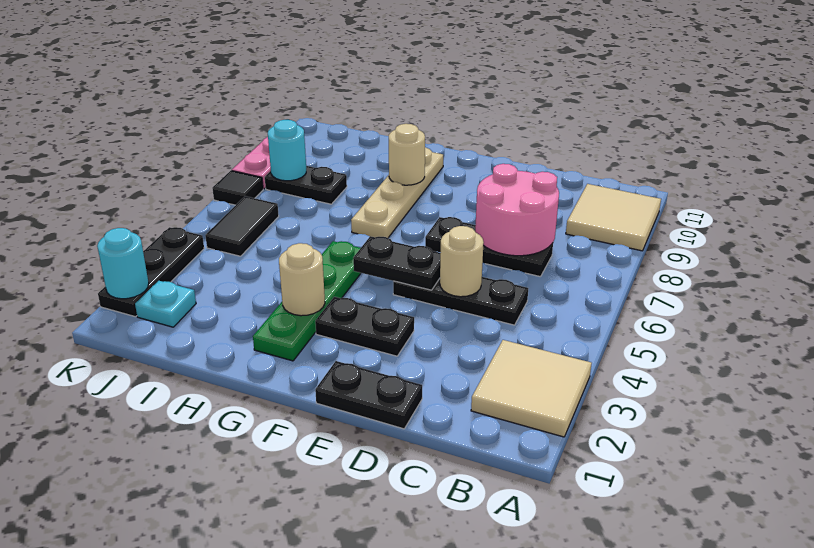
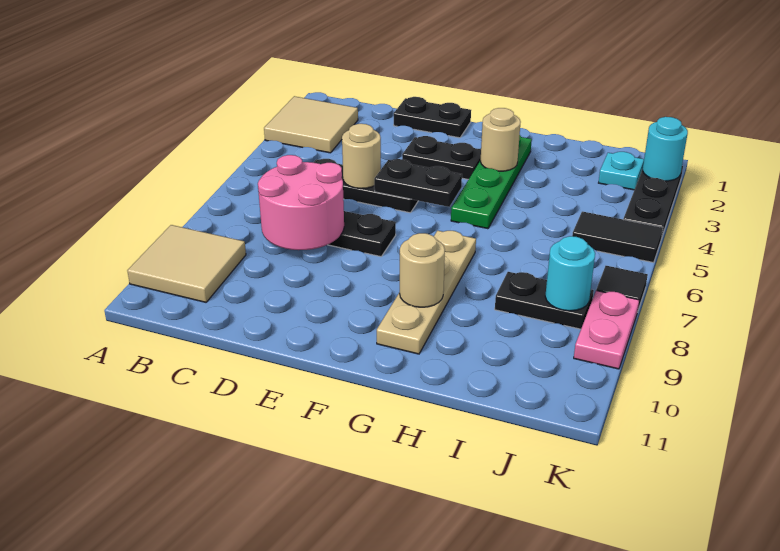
black tile J5:J6 level 1 -> black tile J5:K5 level 1

